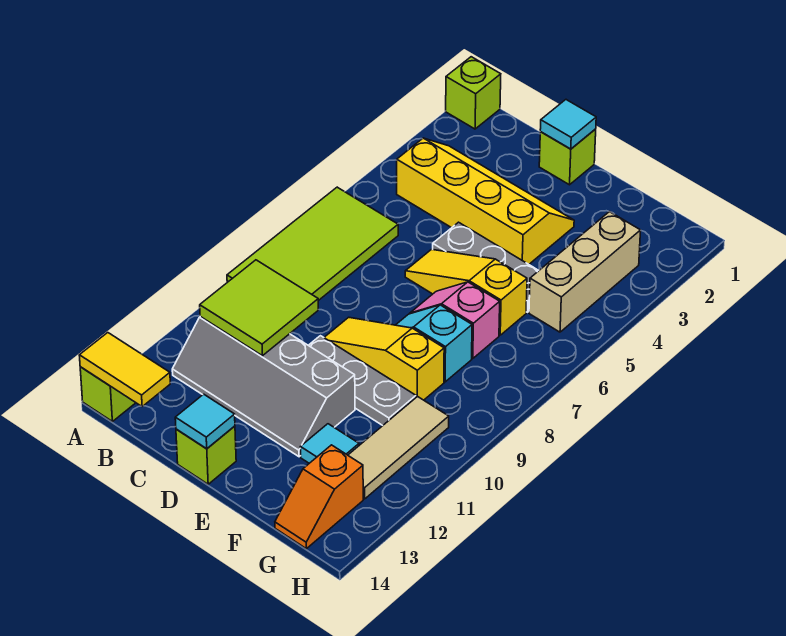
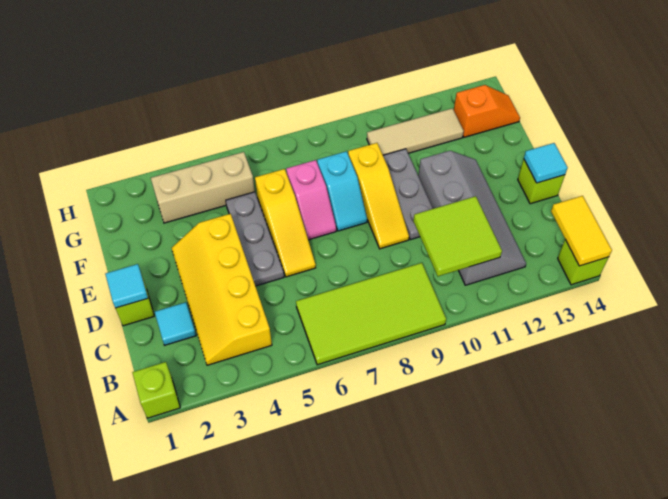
cyan tile F12 level 1 -> cyan tile C2 level 1

